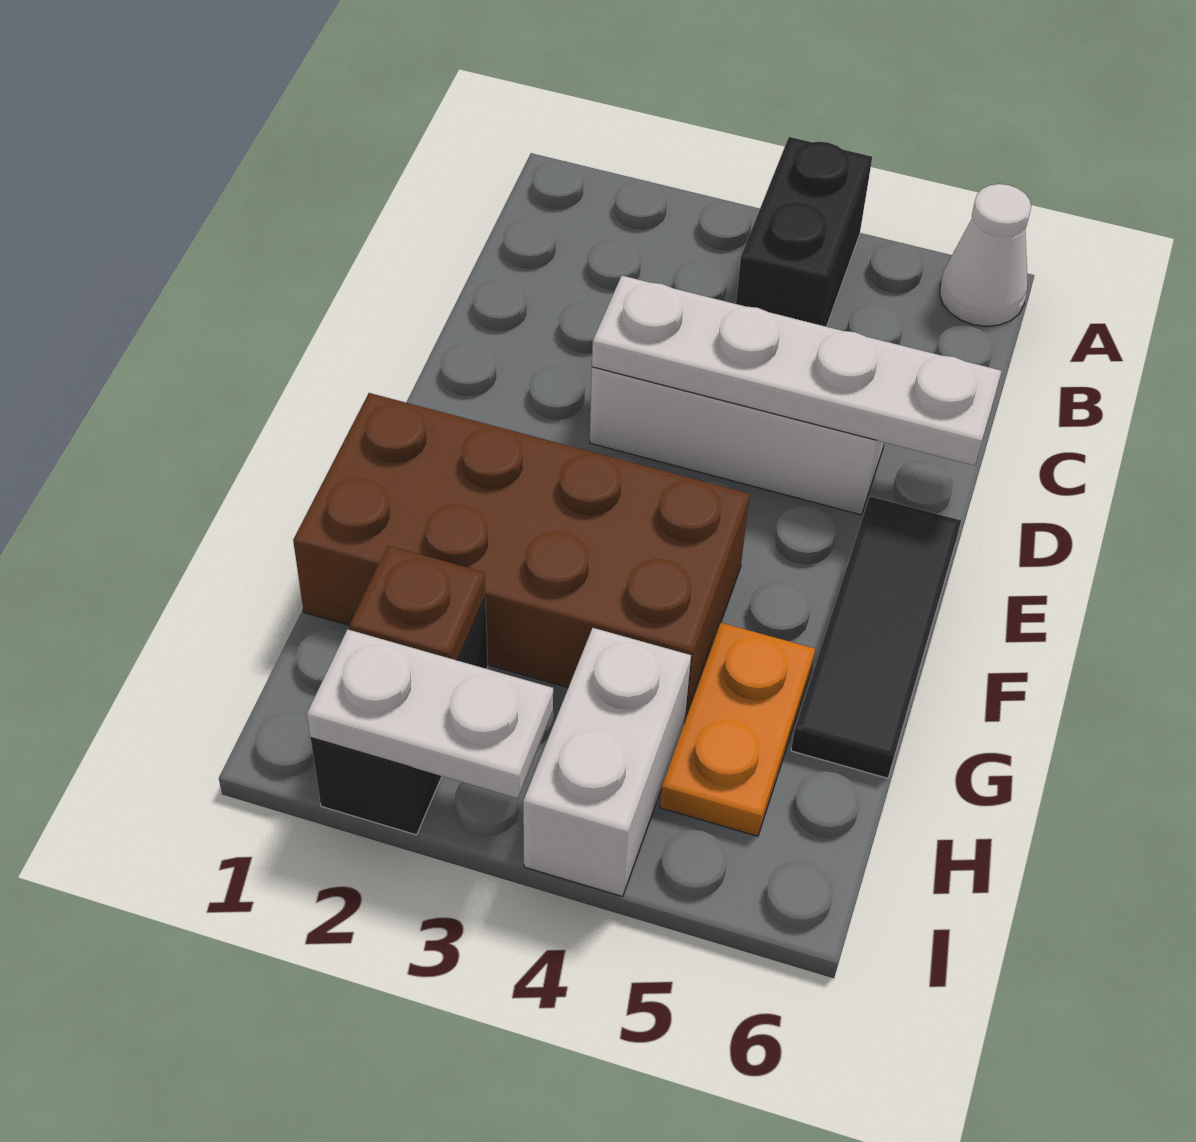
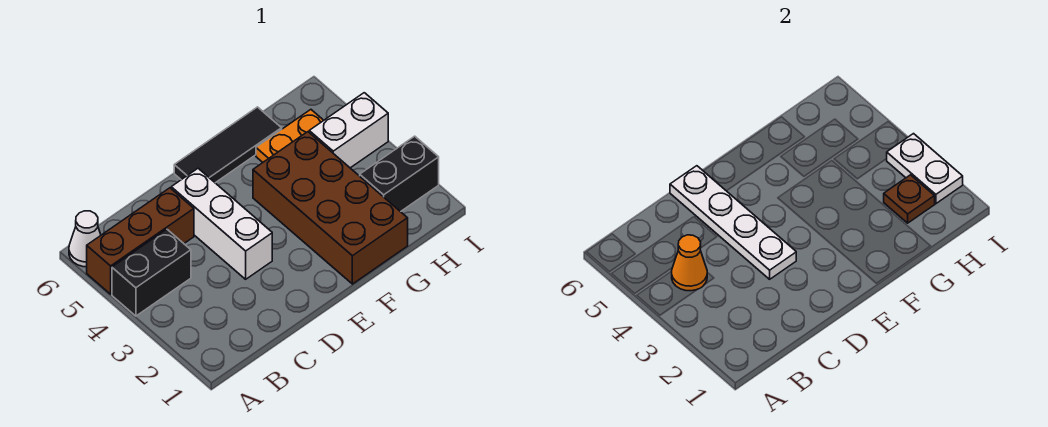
none -> brown brick A5:C5 level 1
none -> orange cone B4 level 2

